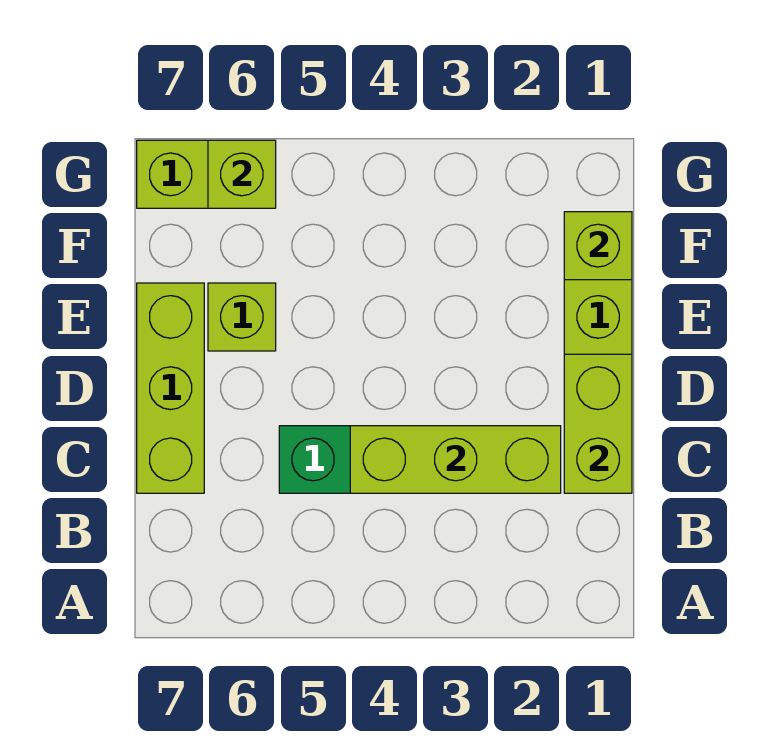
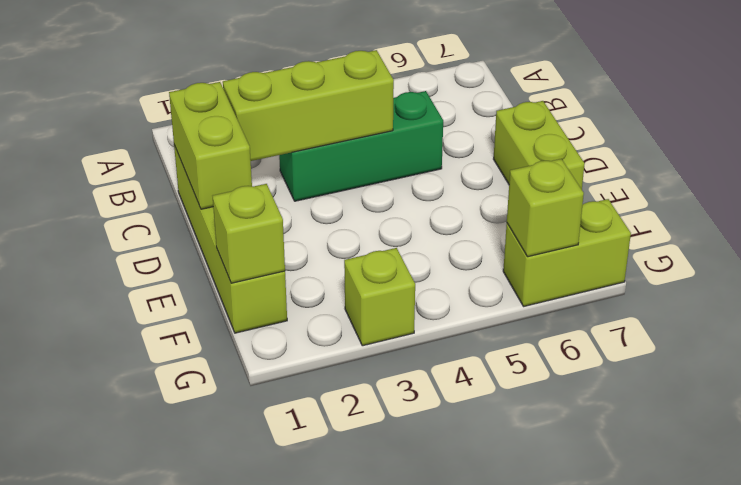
lime brick C7:E7 level 1 -> lime brick D7:E7 level 1
lime brick E6 level 1 -> lime brick G3 level 1

